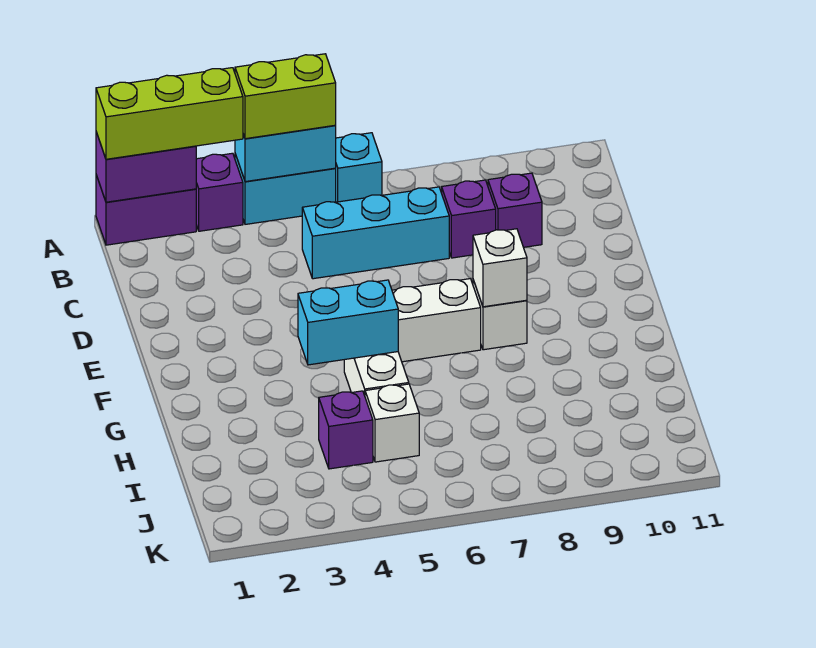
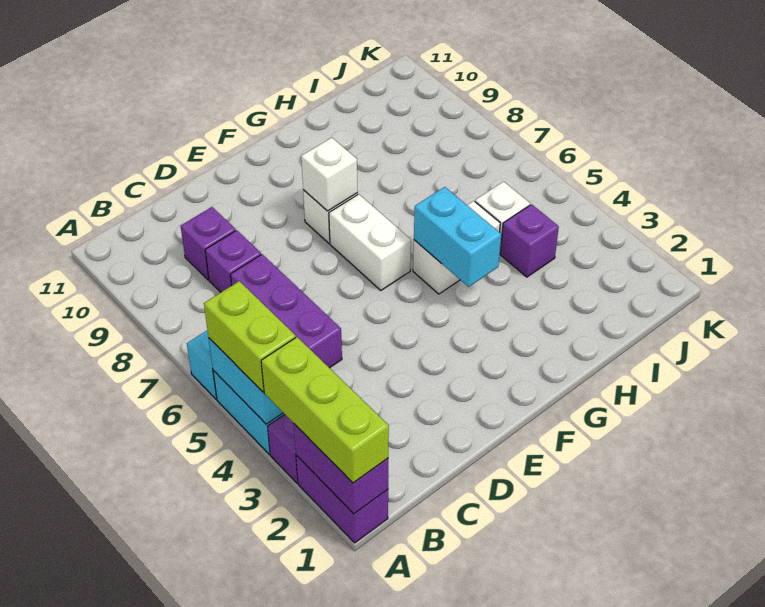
cyan brick C5:C7 level 1 -> purple brick C5:C7 level 1

